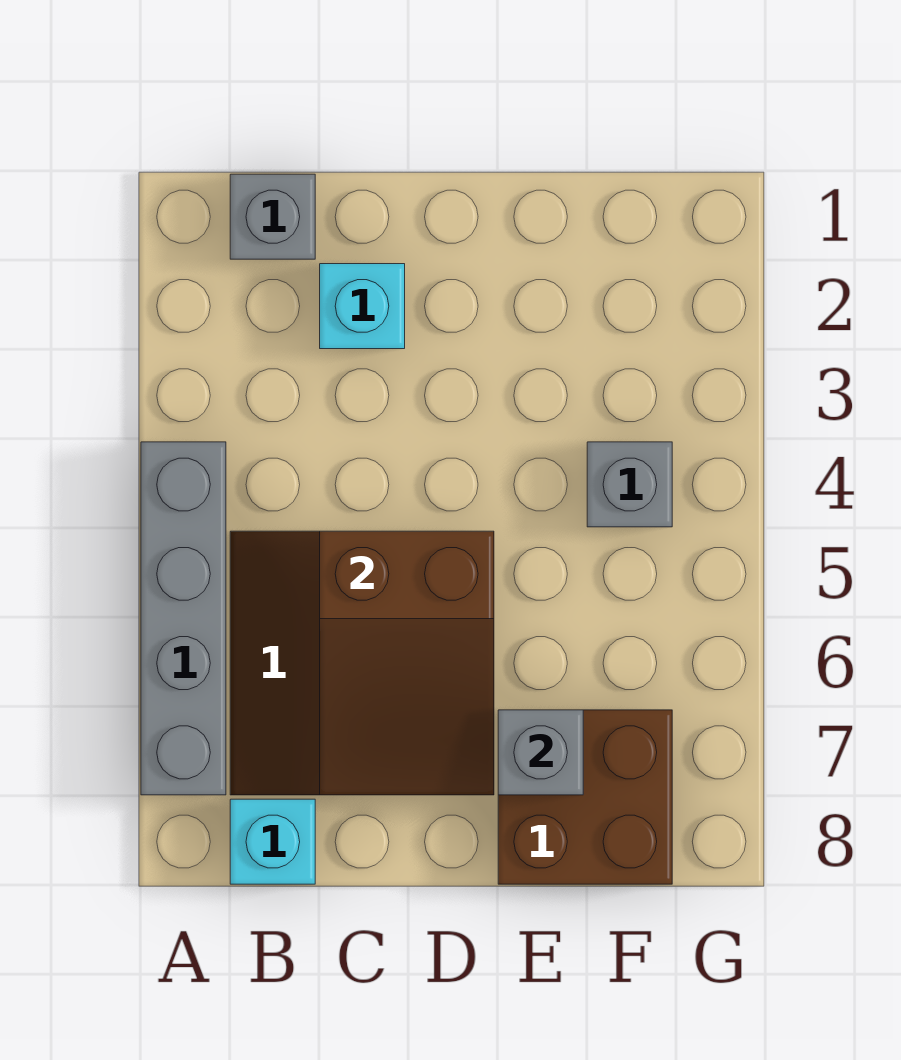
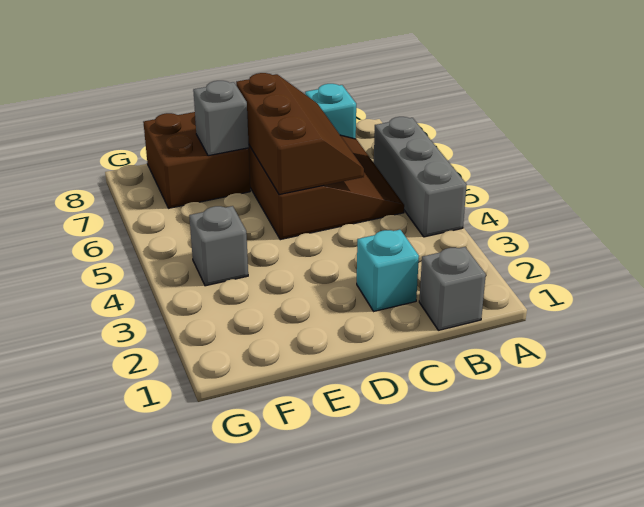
grey brick A4:A7 level 1 -> grey brick A4:A6 level 1
brown slope C5:D7 level 2 top 5 -> brown slope C5:D7 level 2 top D

